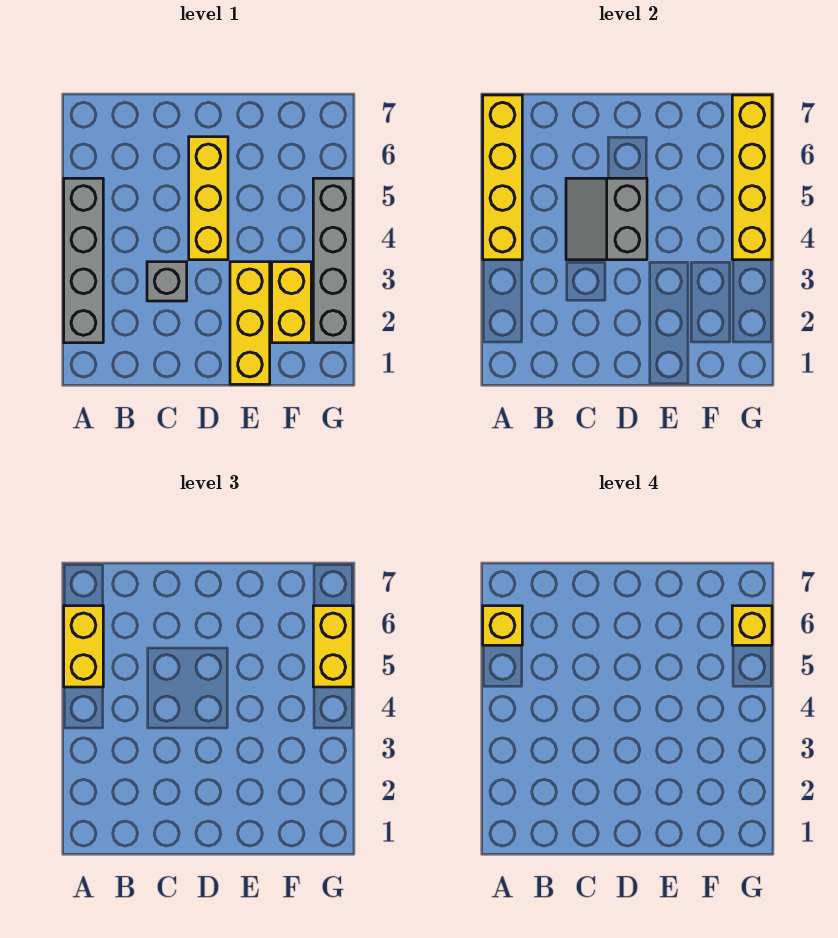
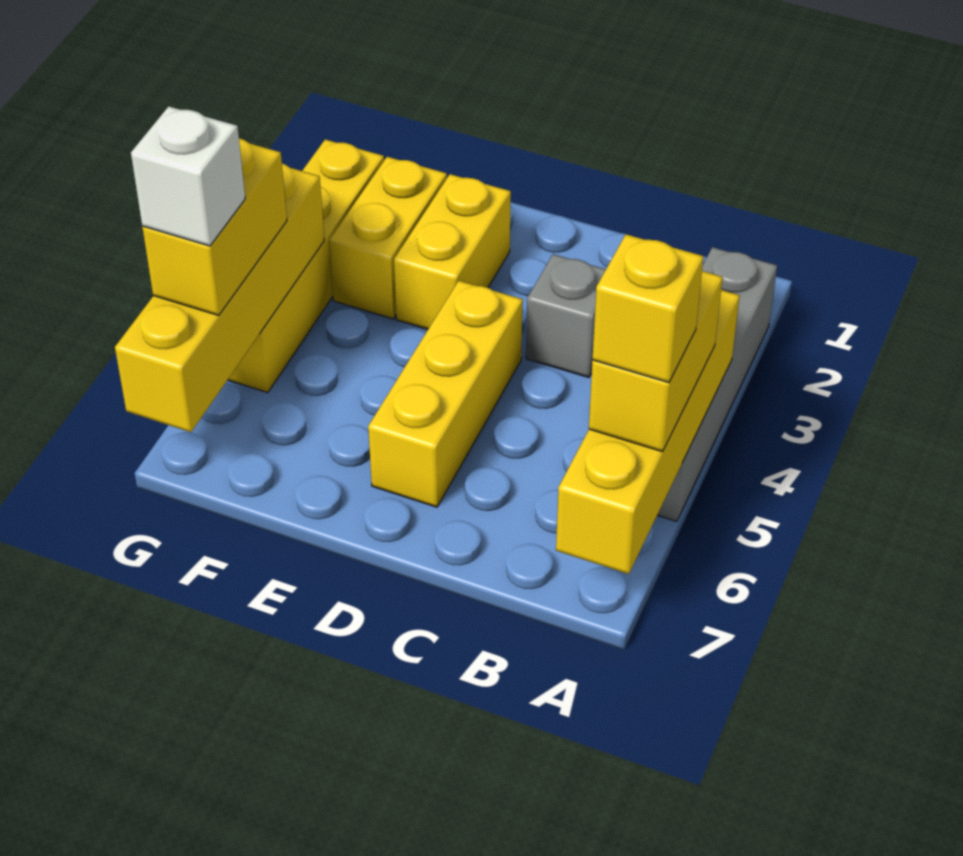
grey slope C4:D5 level 2 top D -> none
yellow brick E1:E3 level 1 -> yellow brick E2:E3 level 1
grey brick G2:G5 level 1 -> yellow brick G2:G5 level 1
yellow brick G6 level 4 -> white brick G6 level 4

